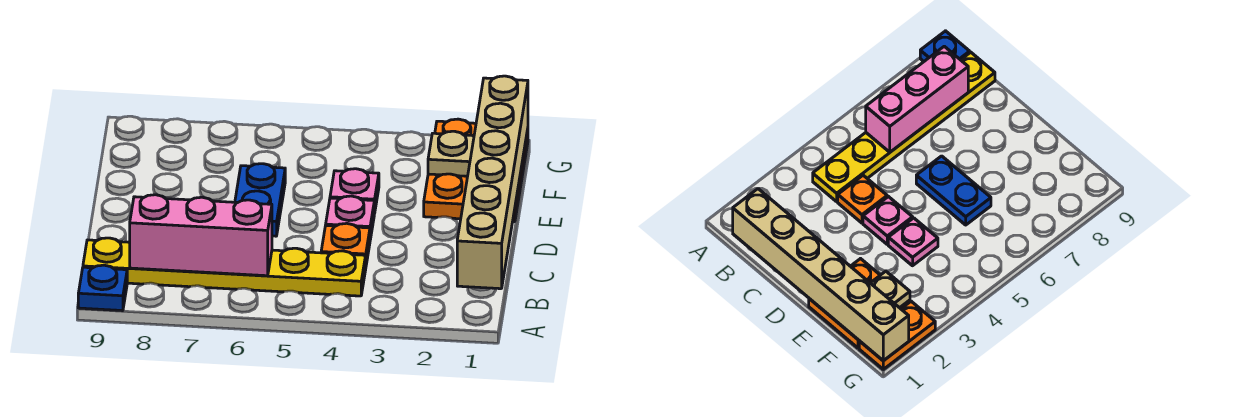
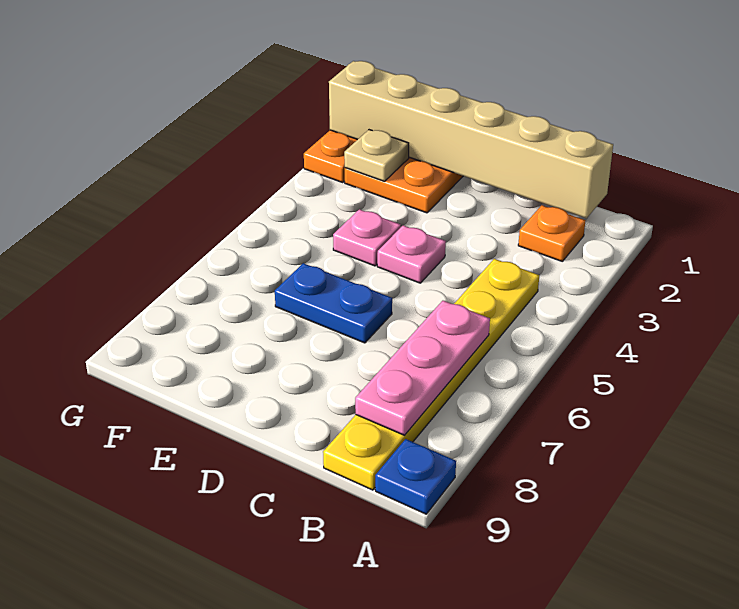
pink brick B6:B8 level 2 -> pink plate B6:B8 level 2
orange plate C4 level 1 -> orange plate B2 level 1

